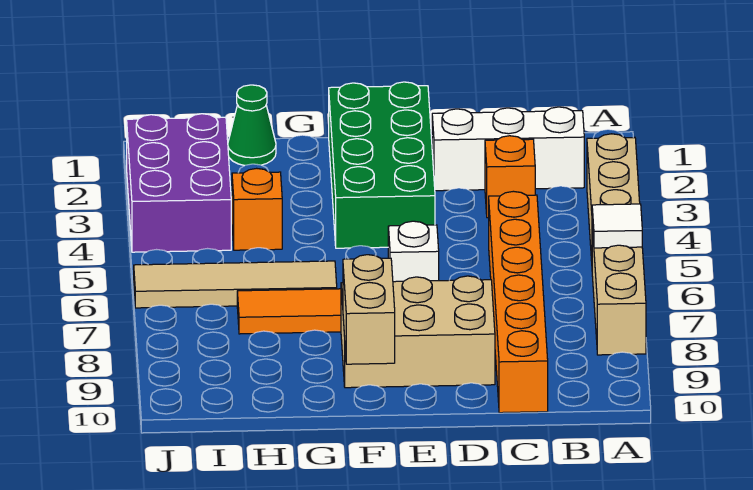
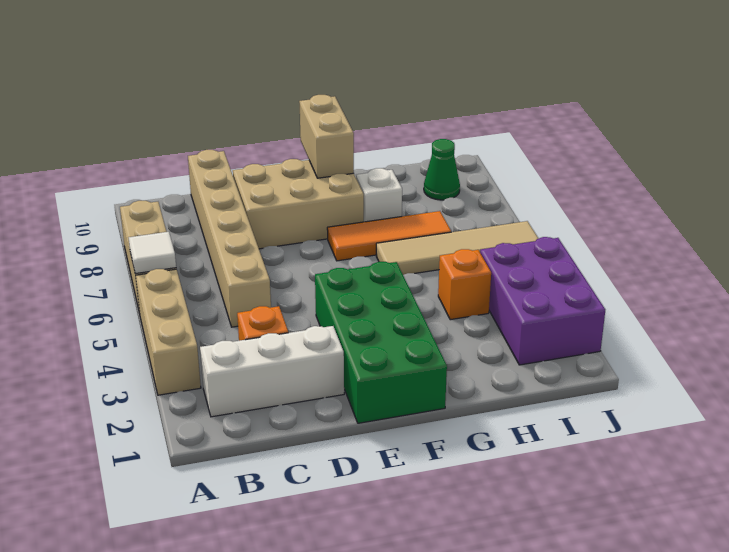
orange brick C5:C10 level 1 -> tan brick C5:C10 level 1
white brick E6 level 1 -> white brick G8 level 1
green cone H1 level 1 -> green cone I9 level 1

